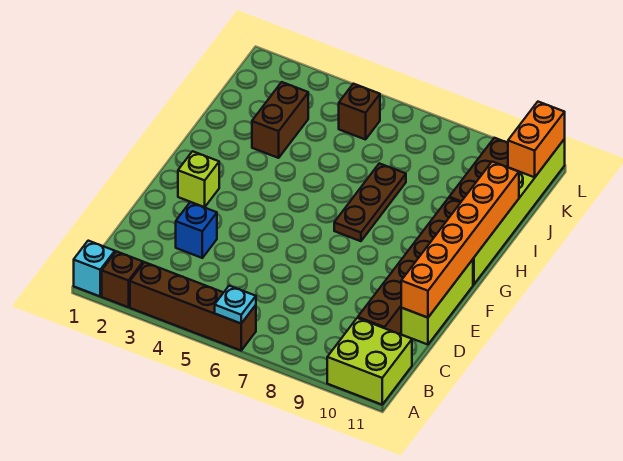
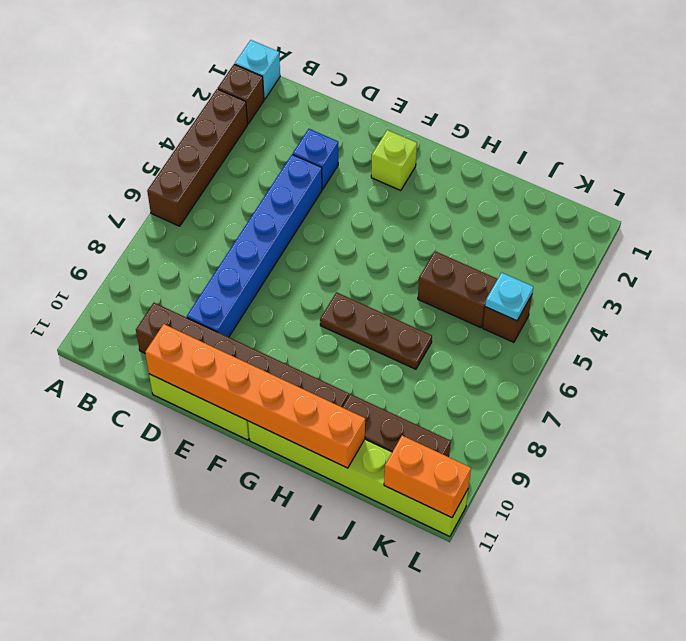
cyan plate A6 level 2 -> cyan plate K5 level 2
lime brick A10:B11 level 1 -> none
none -> blue brick D4:D9 level 1
brown brick I3:J3 level 1 -> brown brick I5:J5 level 1

